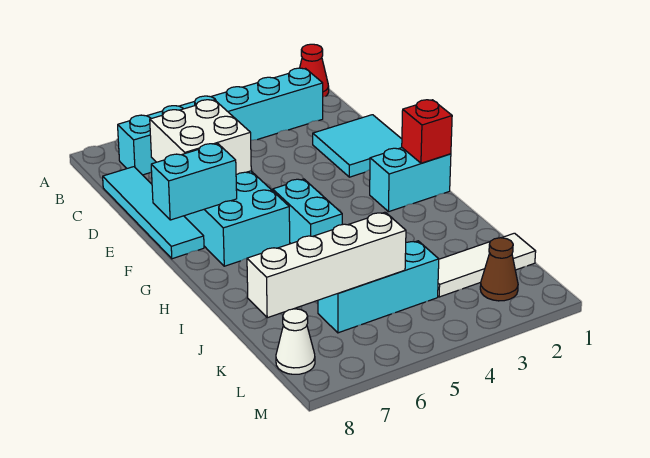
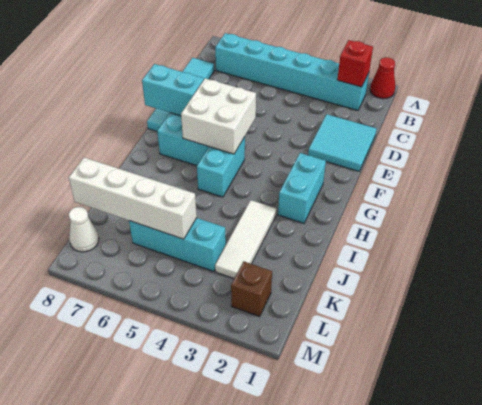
white brick D6:E7 level 2 -> white brick F5:G6 level 2
cyan brick G1:G2 level 1 -> cyan brick G2:H2 level 1
red brick G1 level 2 -> red brick B2 level 2
white tile K1:K3 level 1 -> white tile I3:K3 level 1
brown cone L2 level 1 -> brown brick L2 level 1

